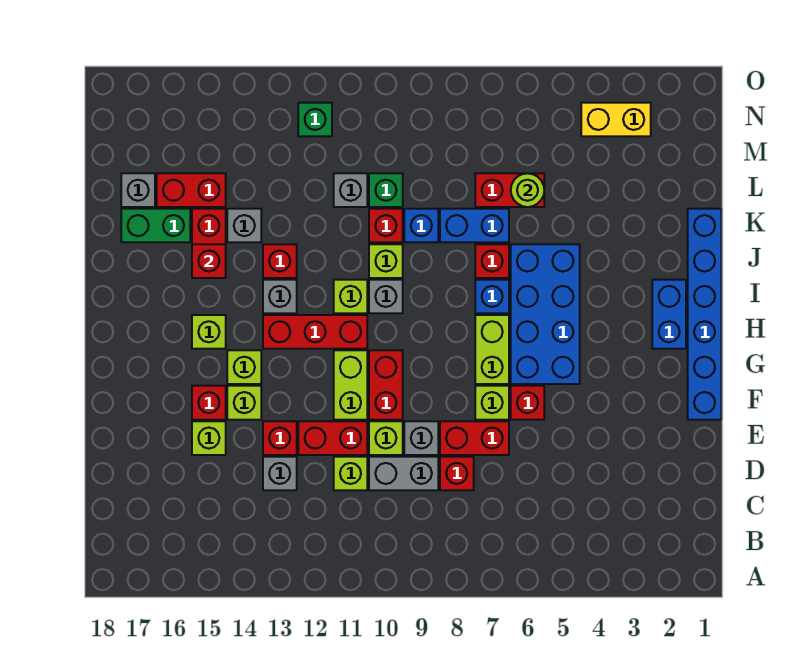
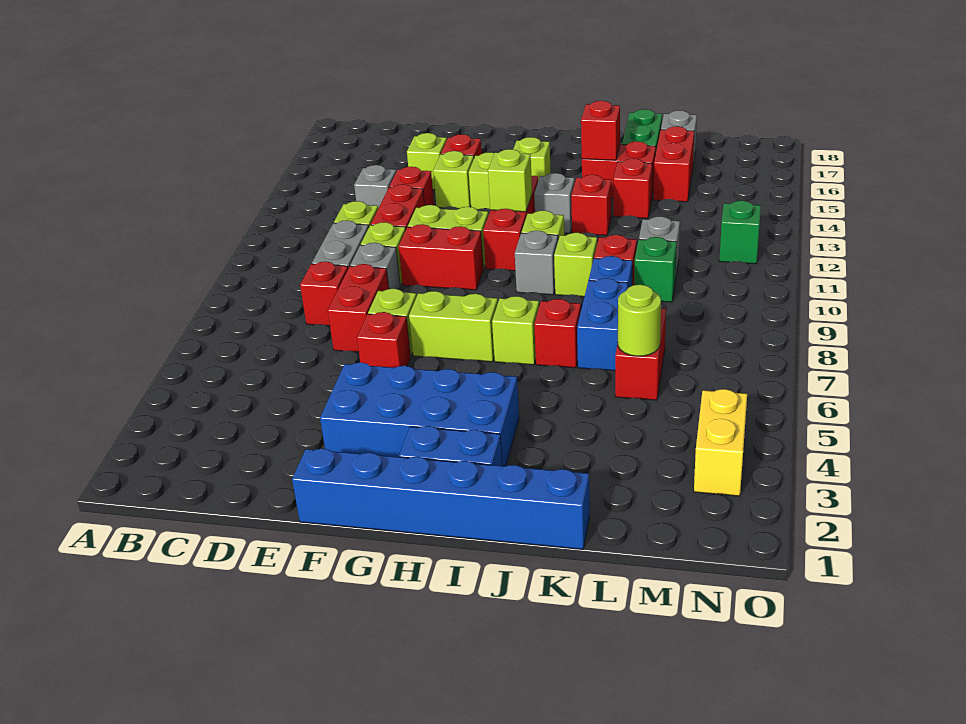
blue brick G5:J6 level 1 -> blue brick F3:I4 level 1
none -> lime brick H12 level 2
blue brick I7 level 1 -> lime brick I7 level 1
grey brick K14 level 1 -> red brick K14 level 1

